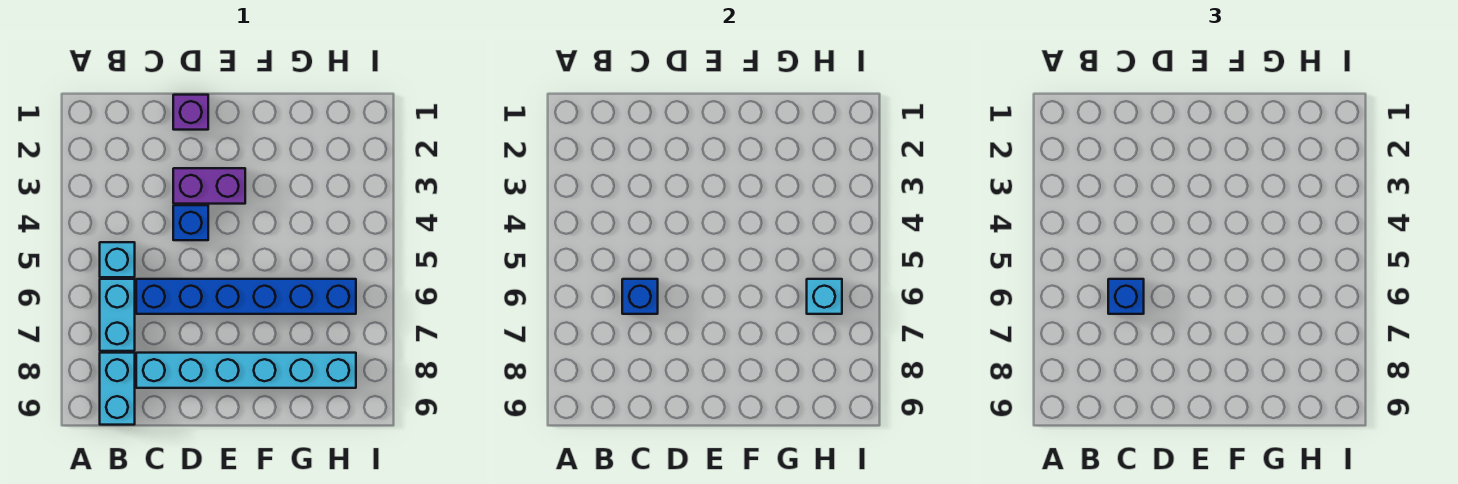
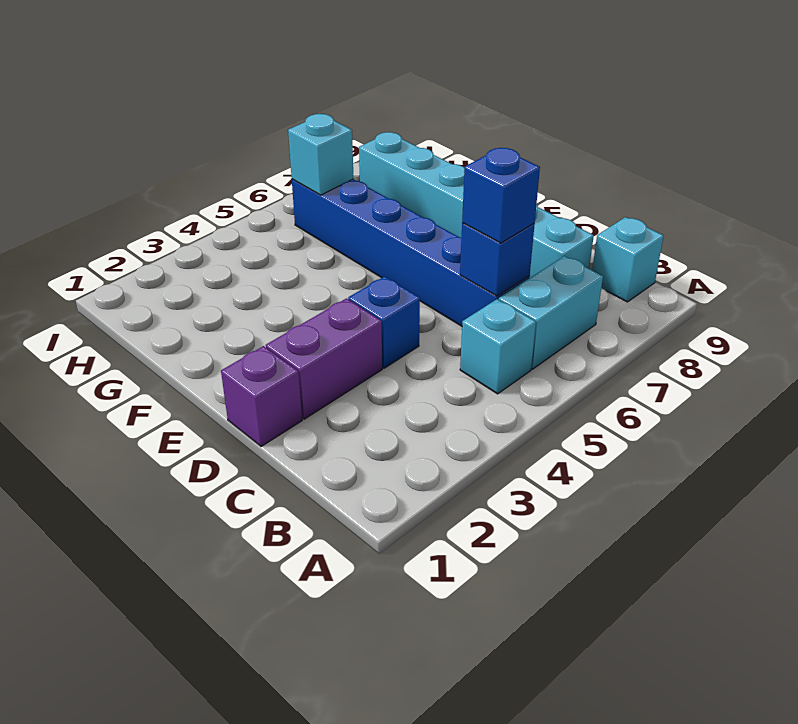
cyan brick B8:B9 level 1 -> cyan brick B9 level 1
purple brick D3:E3 level 1 -> purple brick D2:D3 level 1

